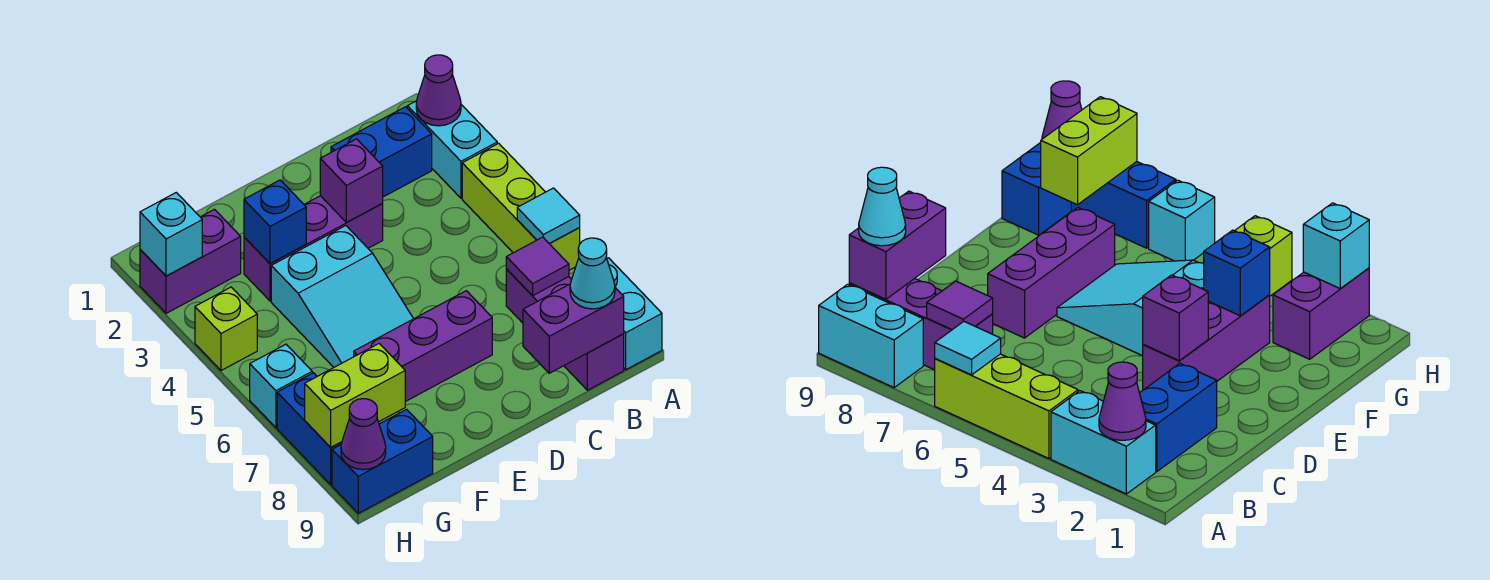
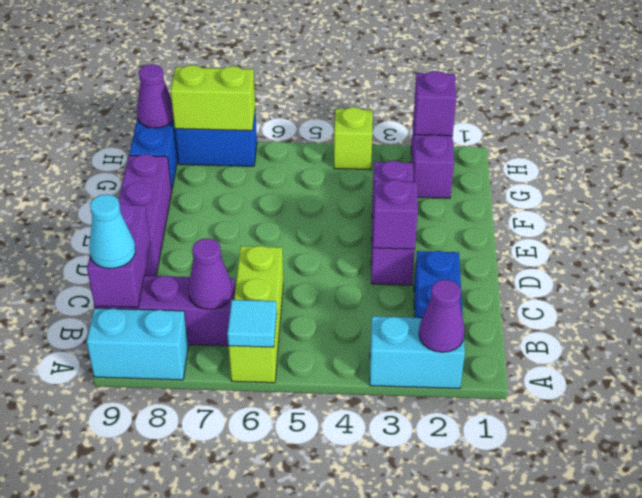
lime brick A4:A6 level 1 -> lime brick A6:C6 level 1
purple tile B7 level 2 -> purple cone B7 level 2
purple brick D7:F7 level 1 -> purple brick D9:F9 level 1
cyan slope E4:F6 level 1 top 4 -> none
blue brick F3 level 2 -> none
lime brick G8:H8 level 2 -> lime brick H7:H8 level 2
cyan brick H2 level 2 -> purple brick H2 level 2
cyan brick H6 level 1 -> none

